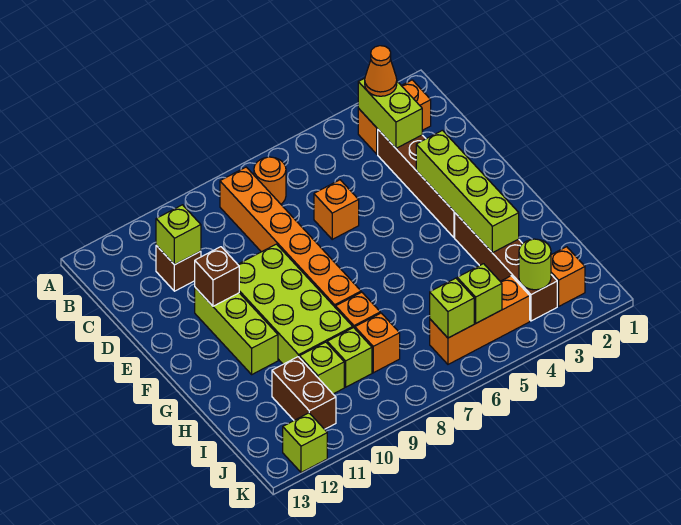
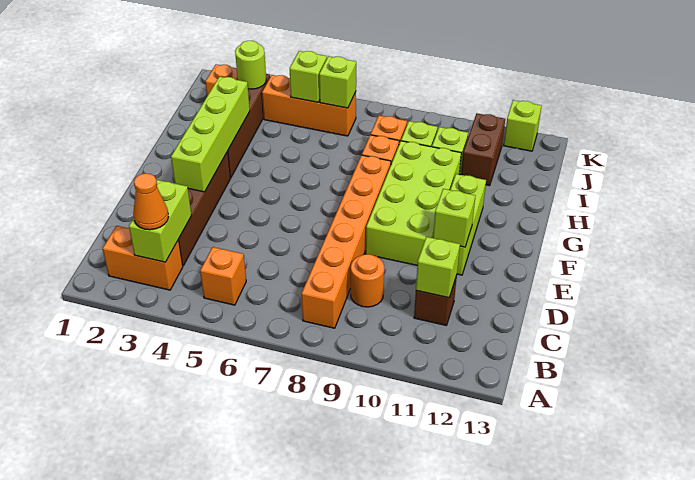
orange round brick B7 level 1 -> orange round brick C9 level 1
orange brick D6 level 1 -> orange brick B5 level 1
brown brick E11 level 2 -> lime brick E11 level 2

